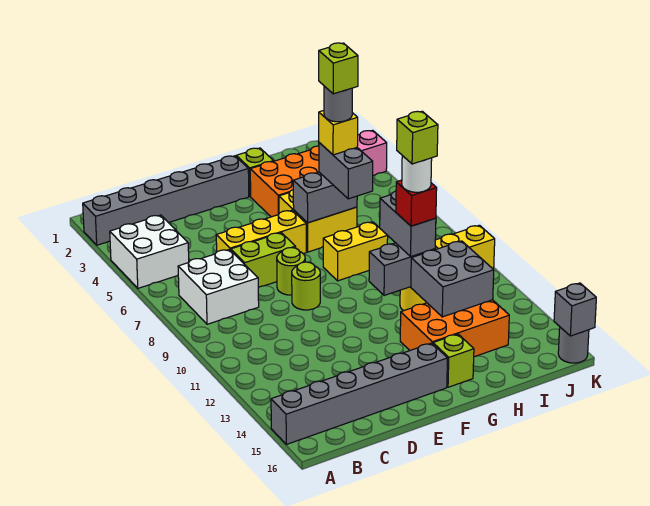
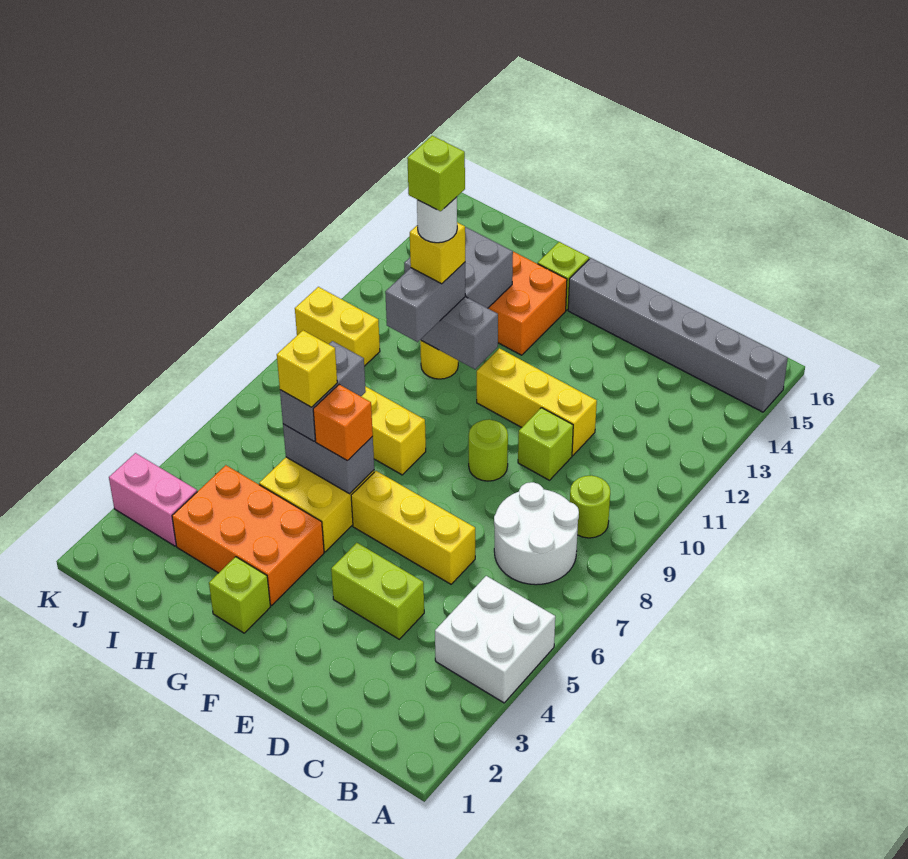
grey brick A2:F2 level 1 -> none
white brick B7:C8 level 1 -> white round brick B7:C8 level 1
lime brick D7:E7 level 1 -> lime brick D4:E4 level 1
none -> yellow brick D11:F11 level 1
lime round brick E8 level 1 -> lime round brick B9 level 1
none -> orange brick G6 level 3
grey round brick H6 level 5 -> none
lime brick H6 level 6 -> lime brick D10 level 1
red brick H11 level 4 -> yellow brick H11 level 4
grey round brick K16 level 1 -> none
grey brick K16 level 2 -> none

